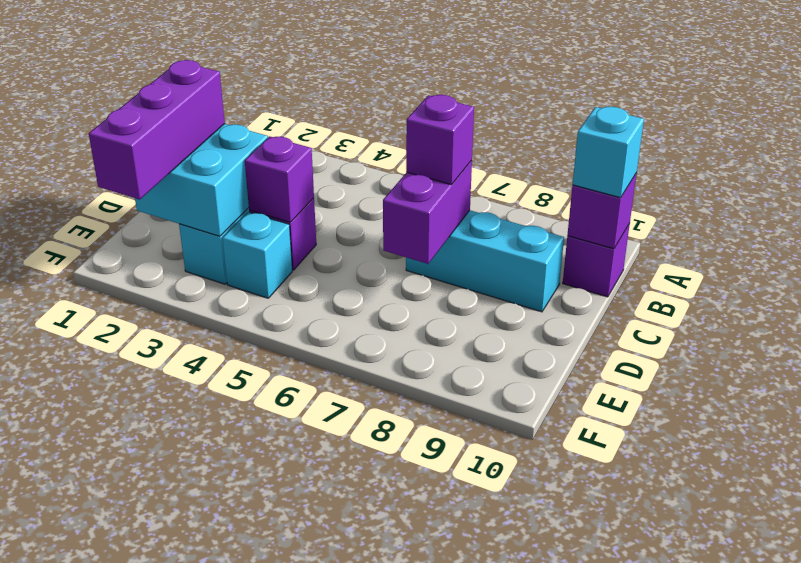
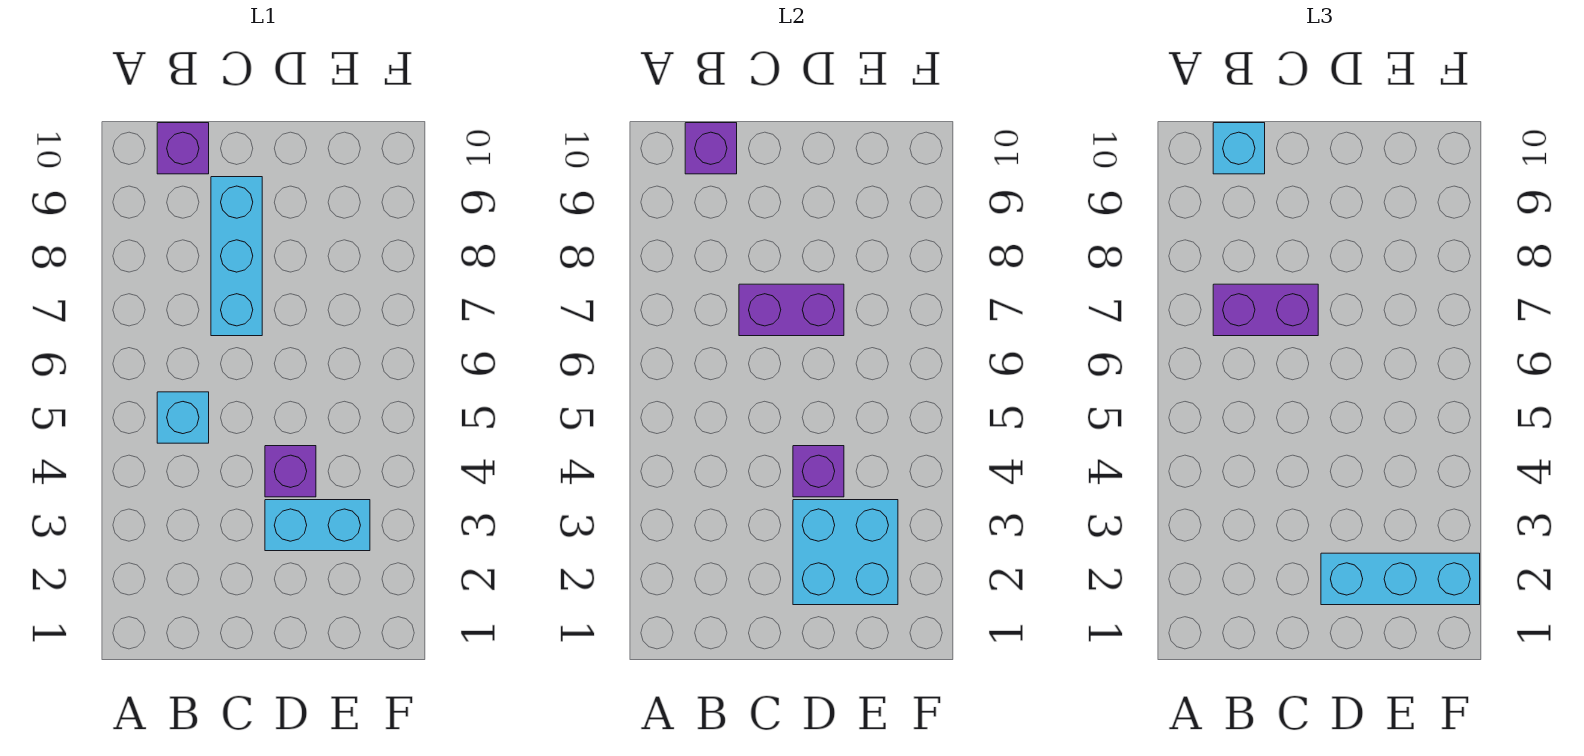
purple brick C7 level 3 -> purple brick B7:C7 level 3
purple brick D2:F2 level 3 -> cyan brick D2:F2 level 3
cyan brick E4 level 1 -> cyan brick B5 level 1

